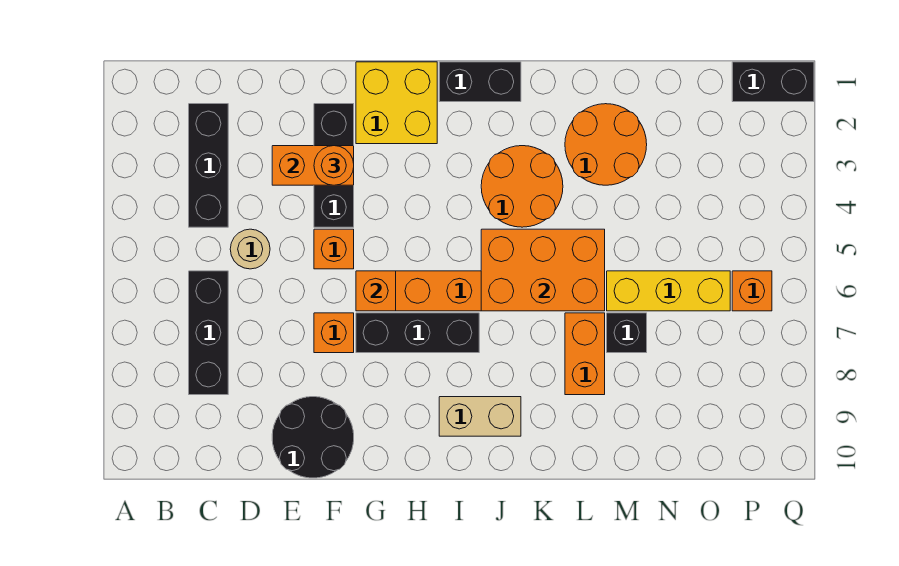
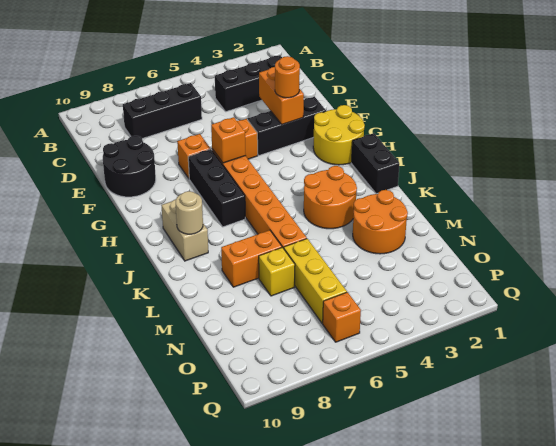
tan round brick D5 level 1 -> tan round brick J9 level 2
yellow brick G1:H2 level 1 -> yellow round brick G1:H2 level 1
orange brick J5:L6 level 2 -> none
black brick M7 level 1 -> yellow brick M7 level 1
black brick P1:Q1 level 1 -> none

